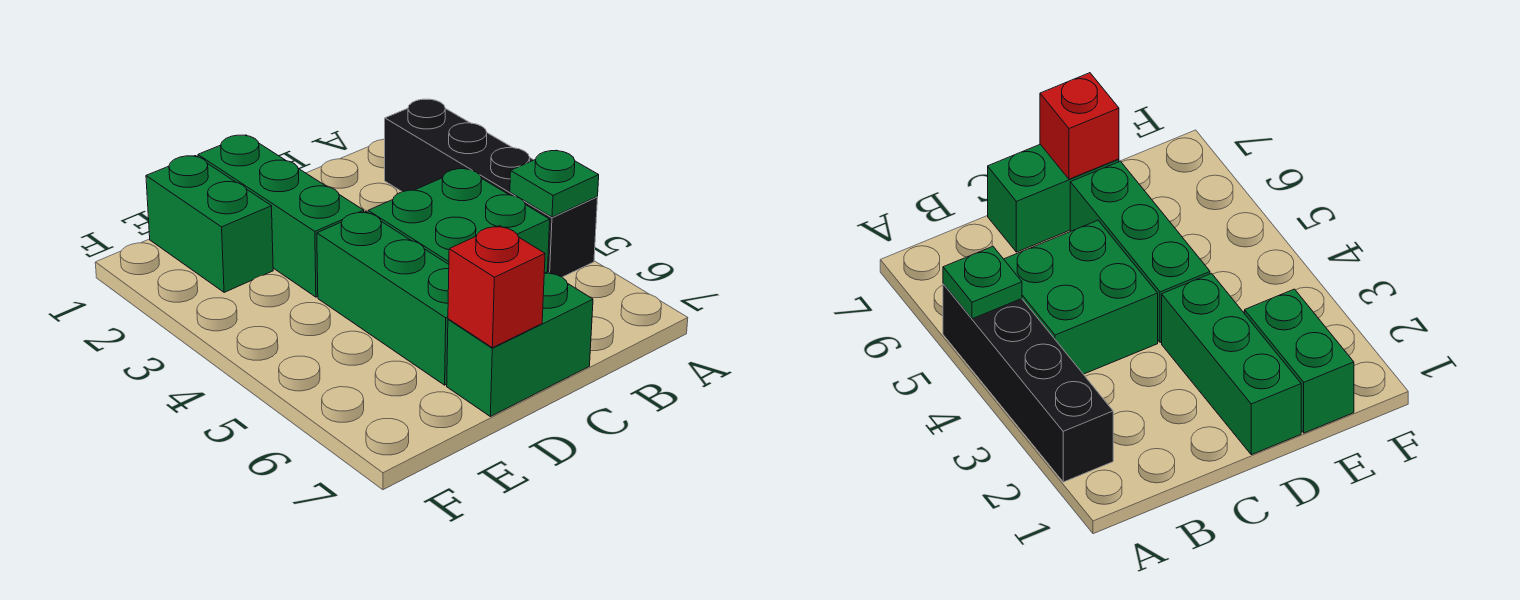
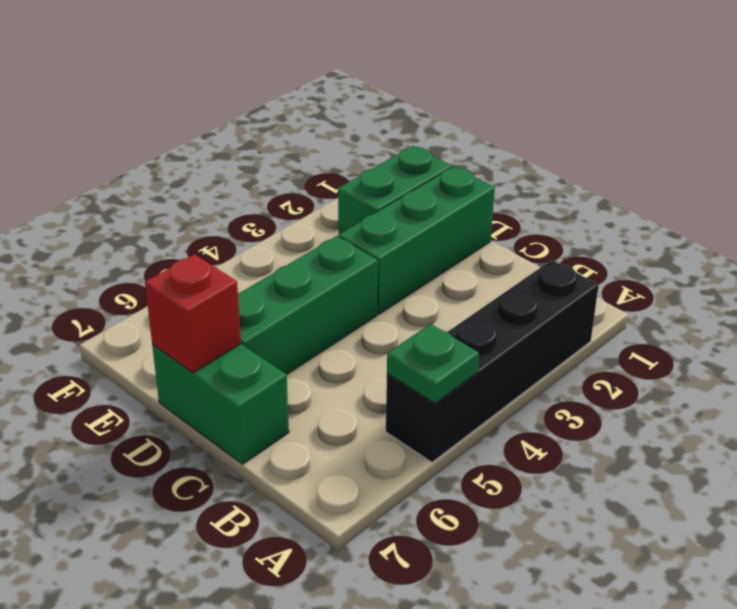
green brick B4:C5 level 1 -> none

